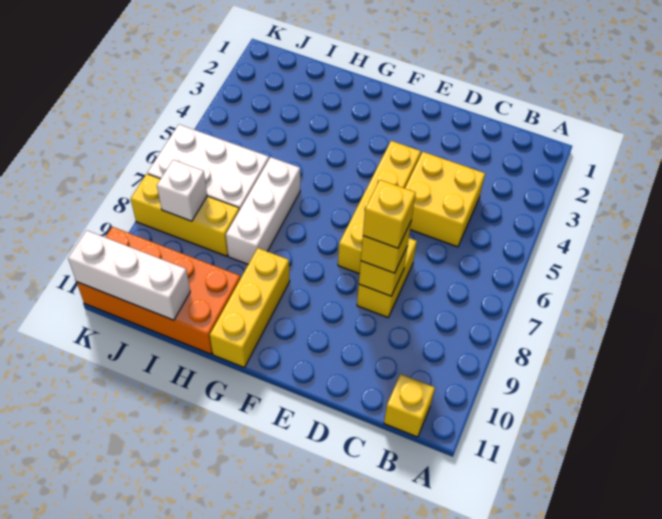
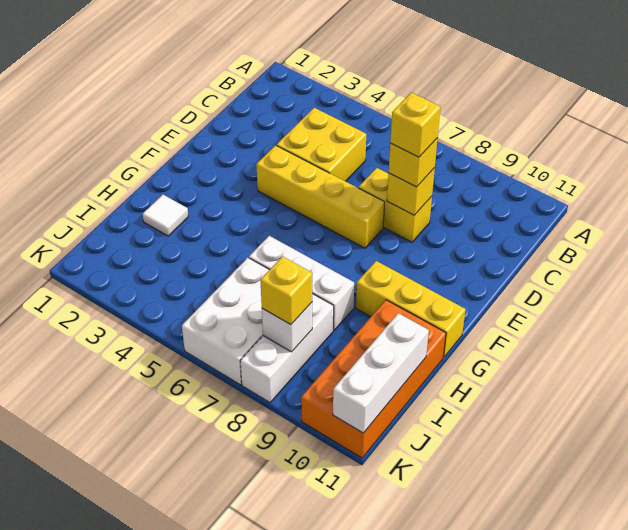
yellow brick B11 level 1 -> yellow brick J8 level 3
none -> white tile H2 level 1
yellow brick I8:K8 level 1 -> white brick I8:K8 level 1

